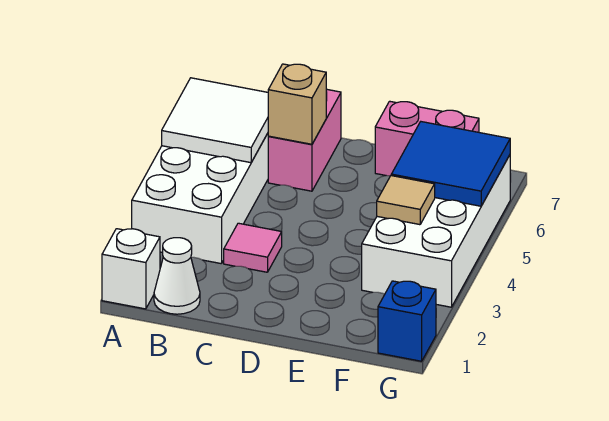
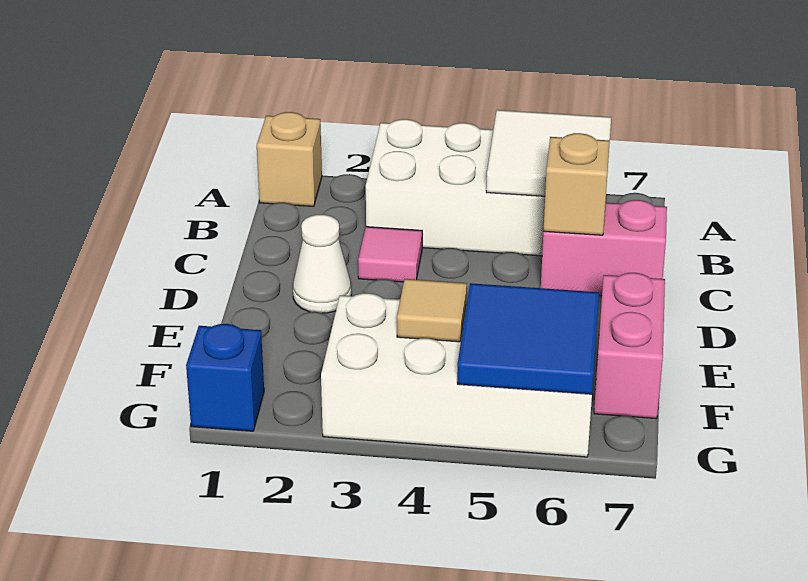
white brick A1 level 1 -> tan brick A1 level 1
white cone B1 level 1 -> white cone D2 level 1

